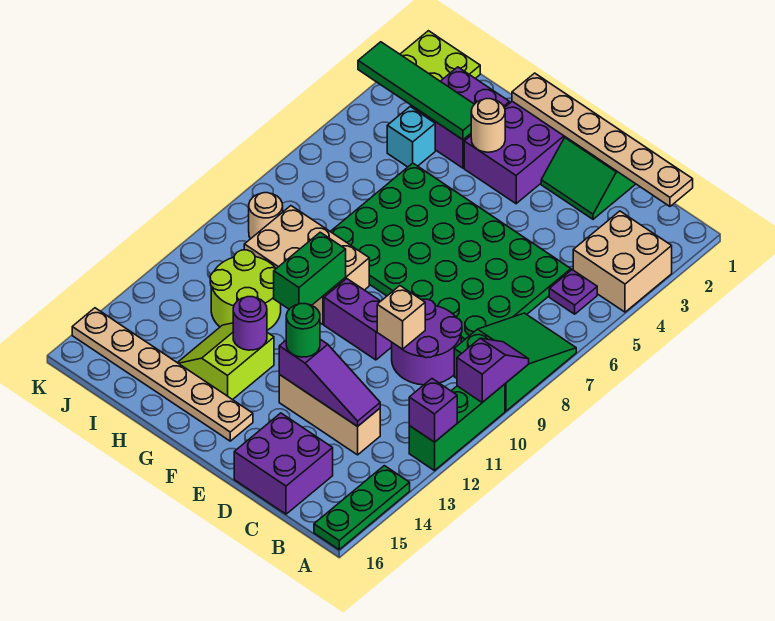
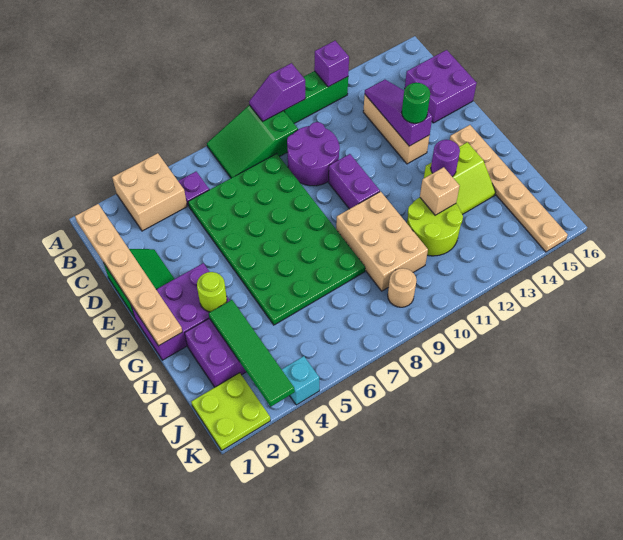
green plate A14:A16 level 1 -> none
tan brick D10 level 2 -> tan brick H12 level 2
tan round brick G3 level 2 -> lime round brick G3 level 2
green brick G10:G11 level 2 -> none
cyan brick I4 level 1 -> cyan brick K4 level 1

